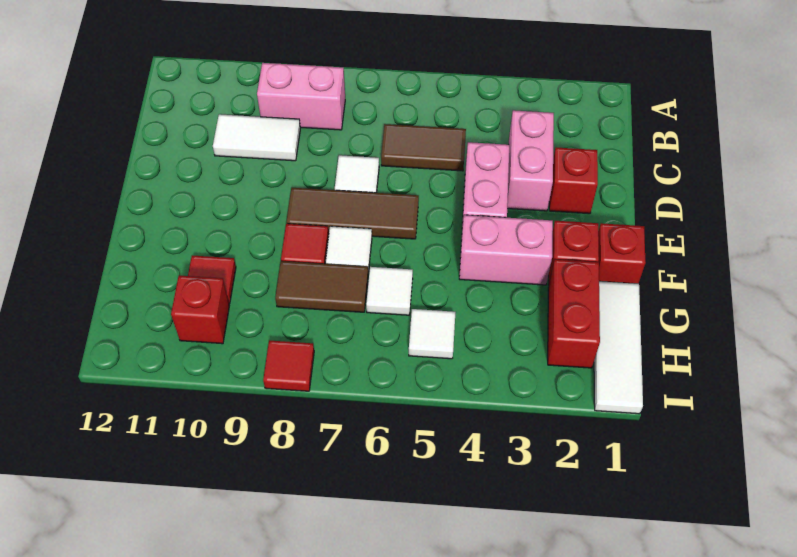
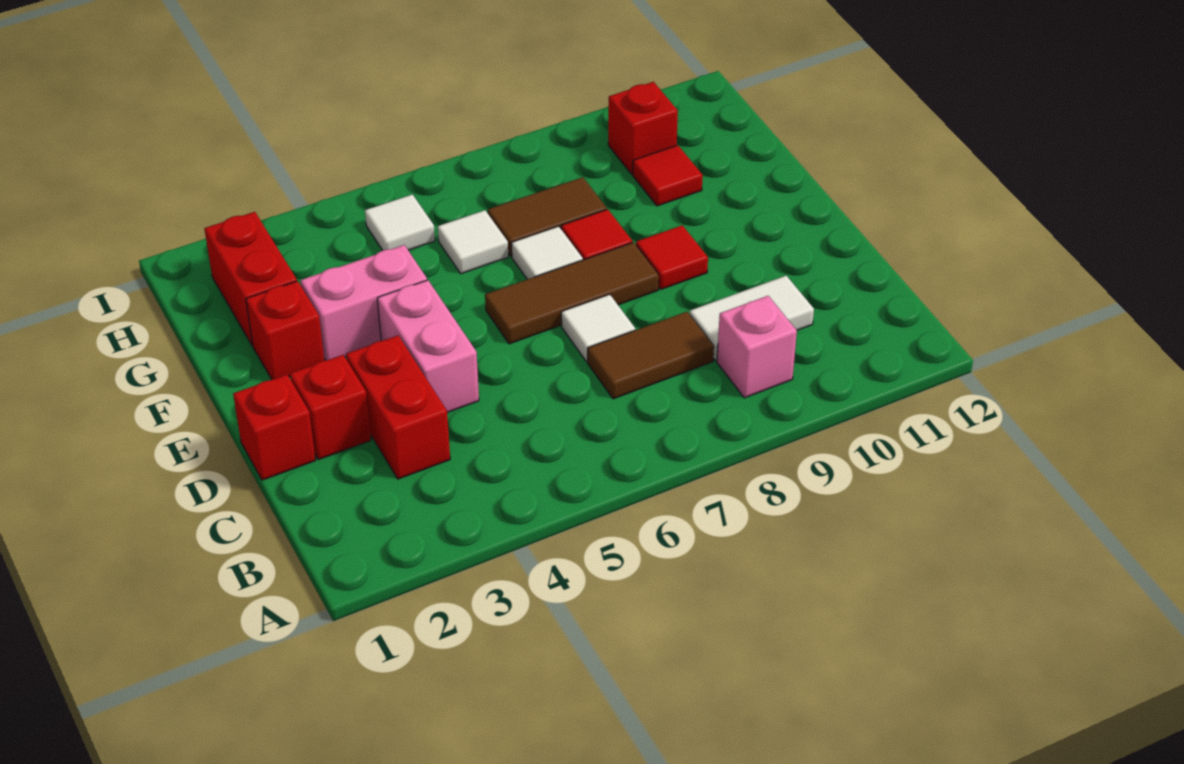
pink brick B8:B9 level 1 -> pink brick B9 level 1
pink brick C3:D3 level 1 -> red brick C3:D3 level 1
brown tile C5:C6 level 1 -> brown tile C7:C8 level 1
red brick F1 level 1 -> red brick D1 level 1
white tile G1:I1 level 1 -> none
red tile I8 level 1 -> red tile E9 level 1

